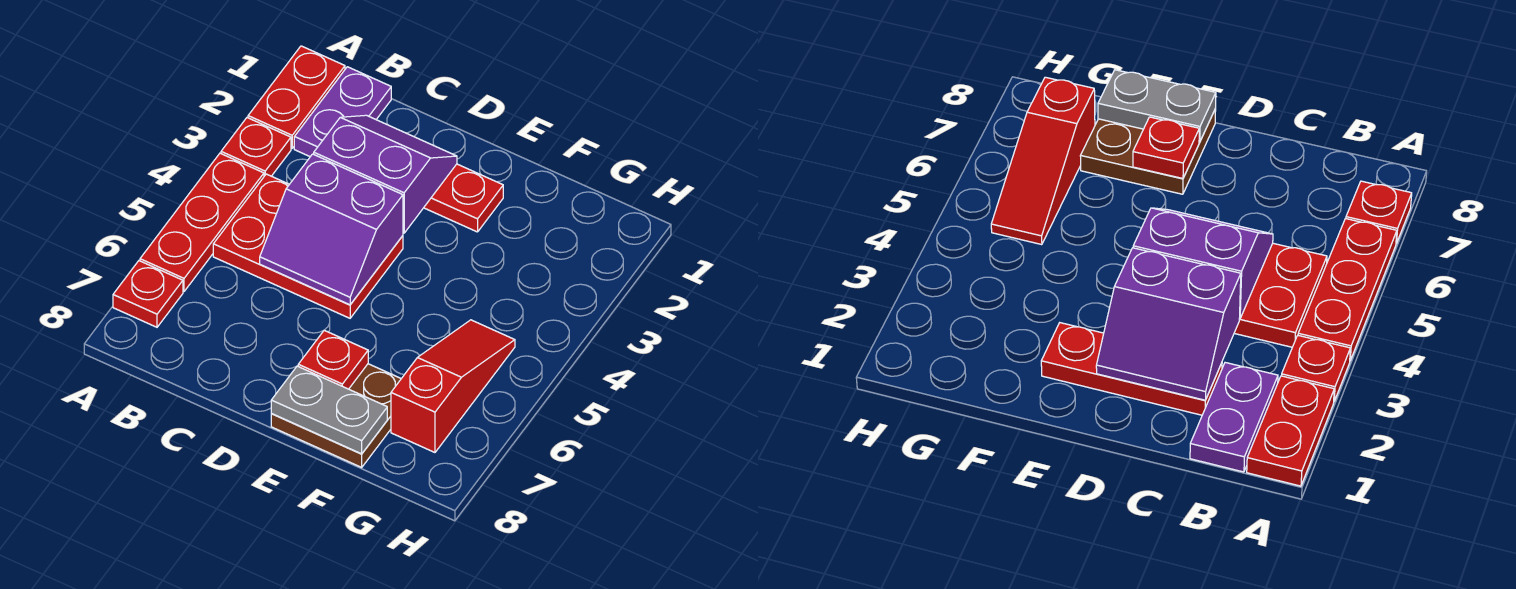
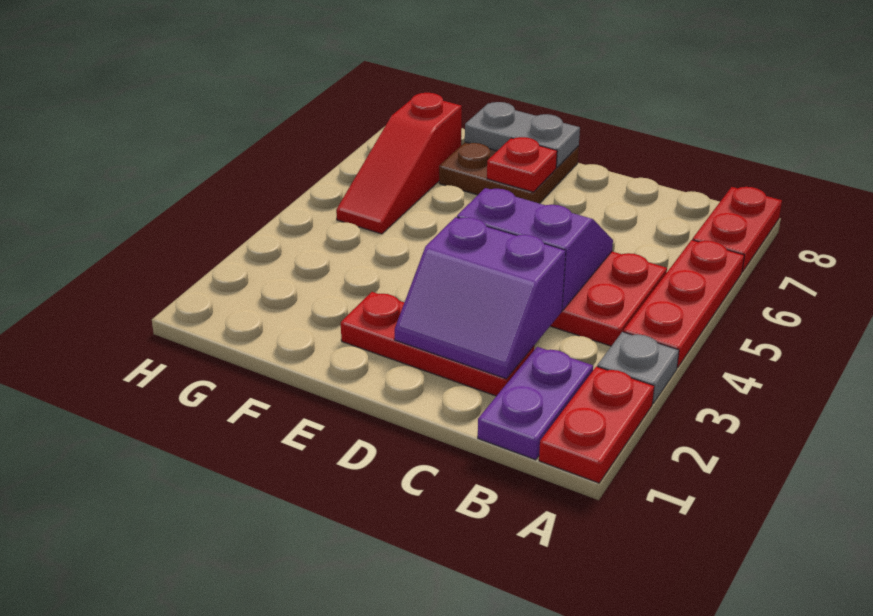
red plate A3 level 1 -> grey plate A3 level 1
red plate A7 level 1 -> red plate A7:A8 level 1

